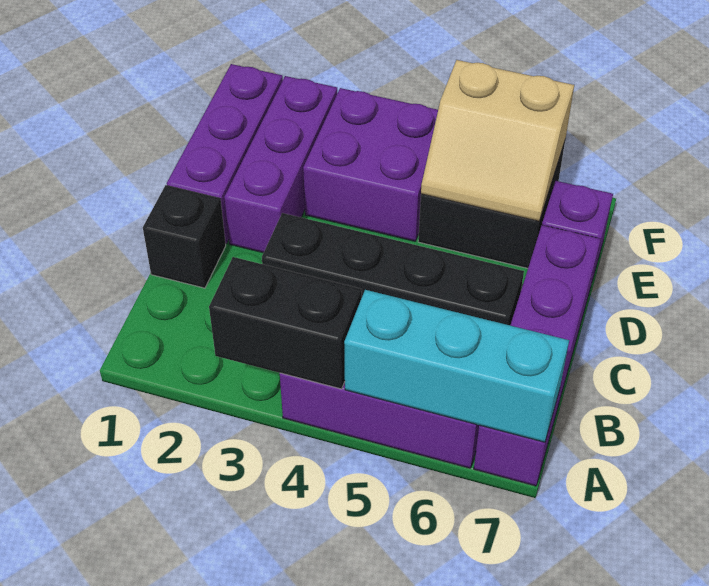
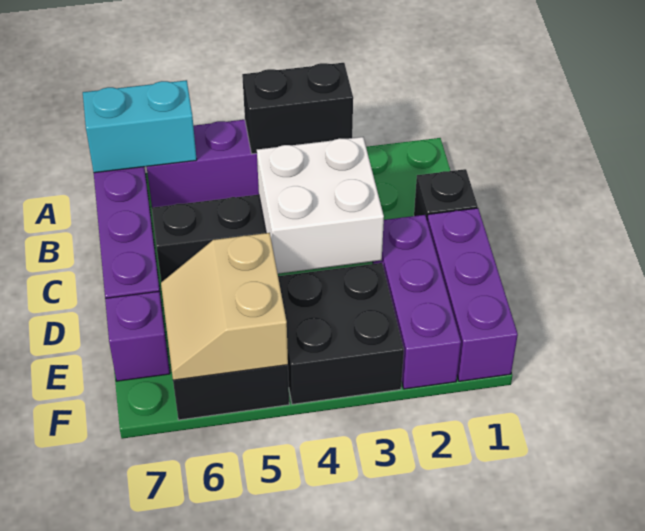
cyan brick A5:A7 level 2 -> cyan brick A6:A7 level 2
none -> white brick C3:D4 level 2
purple brick E3:F4 level 1 -> black brick E3:F4 level 1
tan slope E5:F6 level 2 top F -> tan slope E5:F6 level 2 top 5

